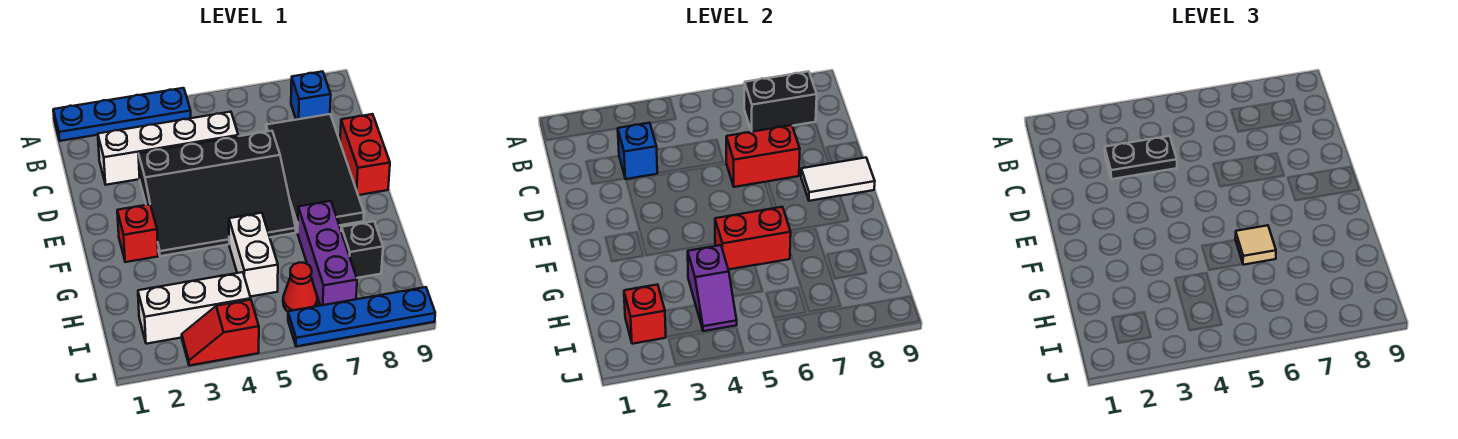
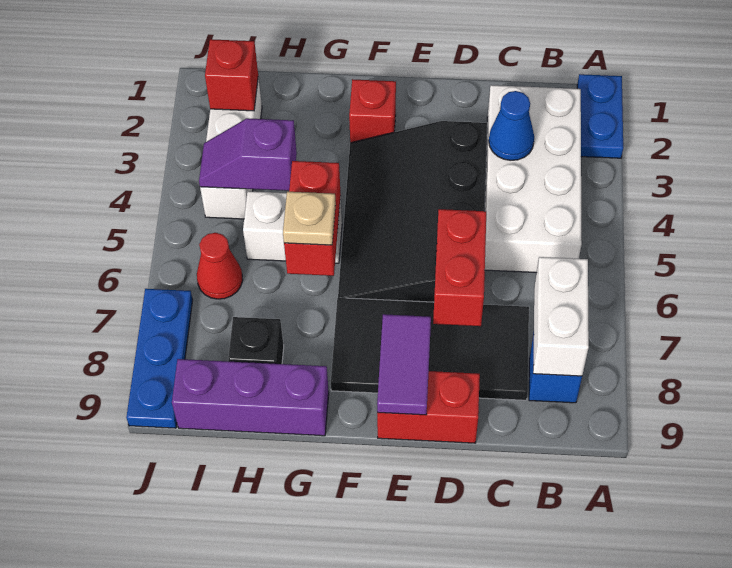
blue plate A1:A4 level 1 -> blue plate A1:A2 level 1
black brick B7:B8 level 2 -> white brick B7:B8 level 2
white brick C2:C5 level 1 -> white brick B2:C5 level 1
blue brick C3 level 2 -> blue cone C3 level 2
black plate C3:C4 level 3 -> none
white tile E8:E9 level 2 -> purple tile E8:E9 level 2
tan tile G6 level 3 -> tan plate G6 level 3
purple brick G7:I7 level 1 -> purple brick G9:I9 level 1
red slope J3:J4 level 1 top 4 -> none
blue plate J6:J9 level 1 -> blue plate J7:J9 level 1

